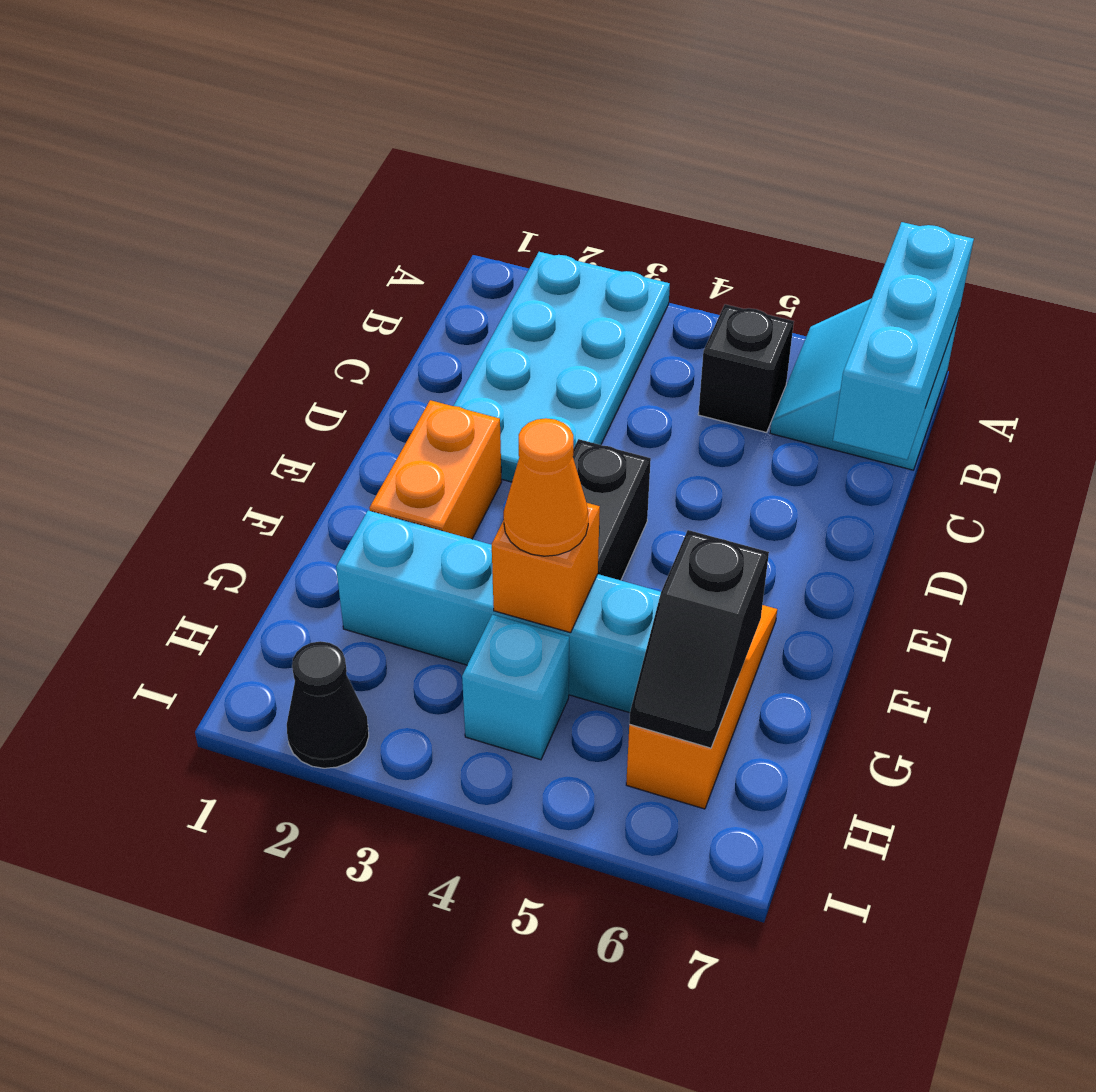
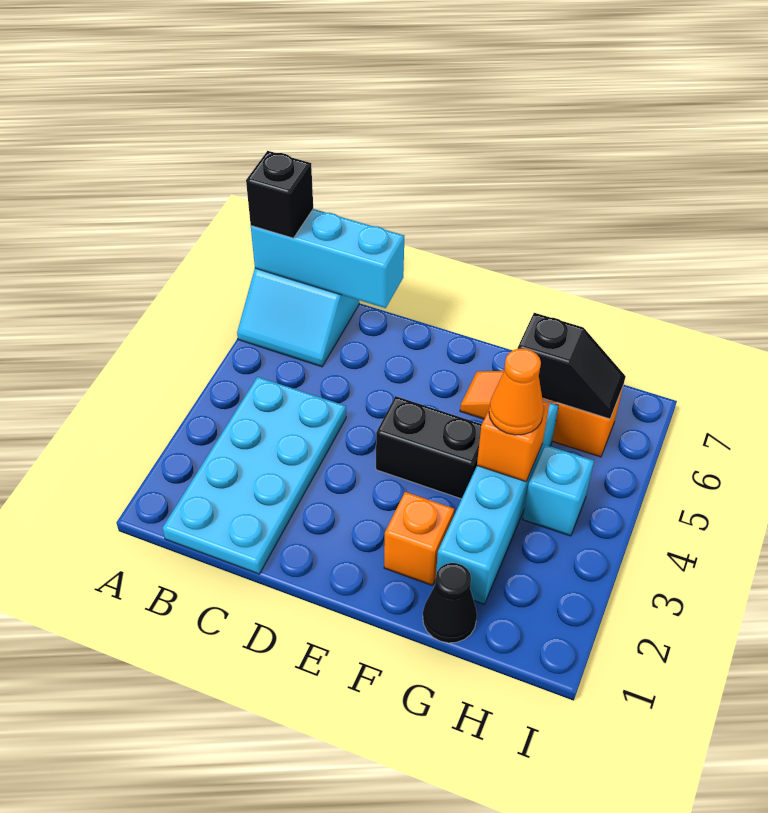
cyan plate A2:D3 level 1 -> cyan plate B1:C4 level 1
black brick B5 level 1 -> black brick A7 level 3
orange brick E2:F2 level 1 -> orange brick F2 level 1
black cone I2 level 1 -> black cone G1 level 1

